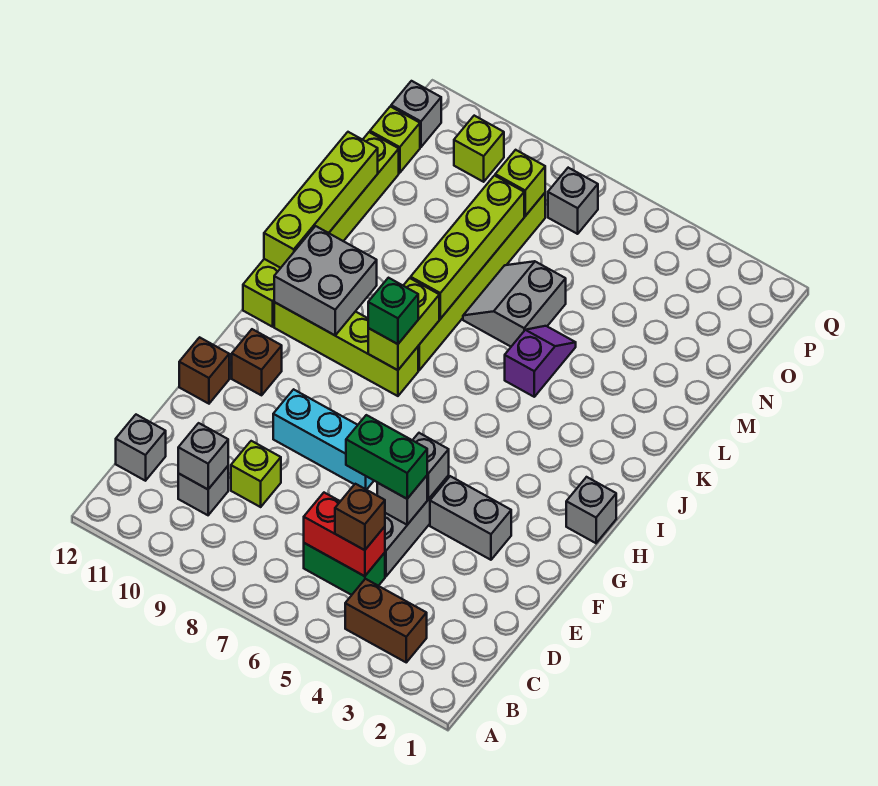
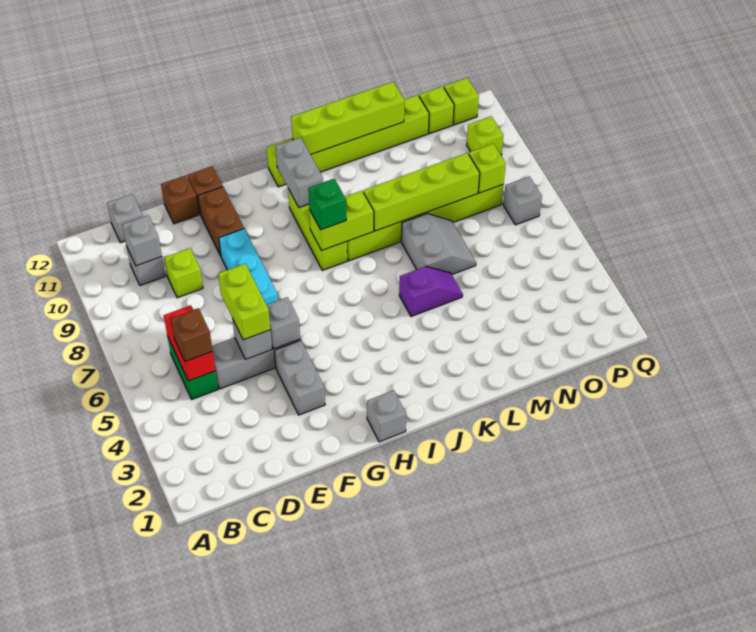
brown brick B3:B4 level 1 -> brown brick F10:F11 level 1
green brick E5:E6 level 3 -> lime brick E5:E6 level 3
brown brick G11 level 1 -> brown brick E12 level 1
lime brick I8:I11 level 1 -> lime brick I8:I10 level 1
grey brick I10:J11 level 2 -> grey brick I10:I11 level 2
grey slope L6:M7 level 1 top 6 -> grey slope L6:M7 level 1 top L
grey brick P12 level 1 -> lime brick P12 level 1

